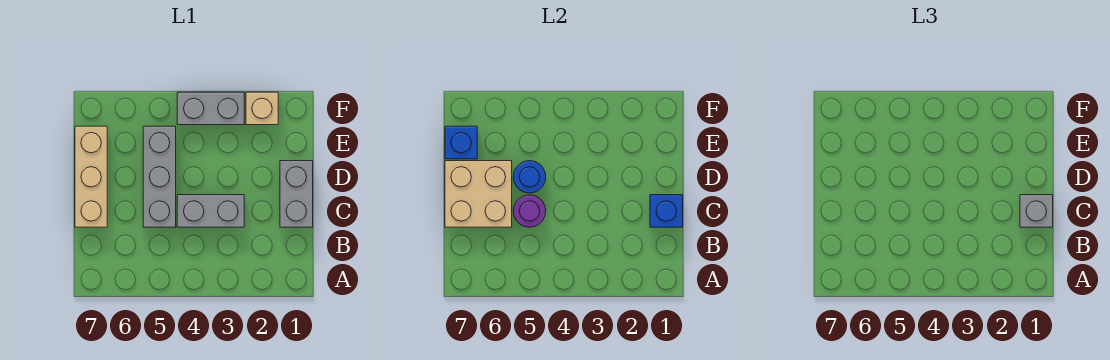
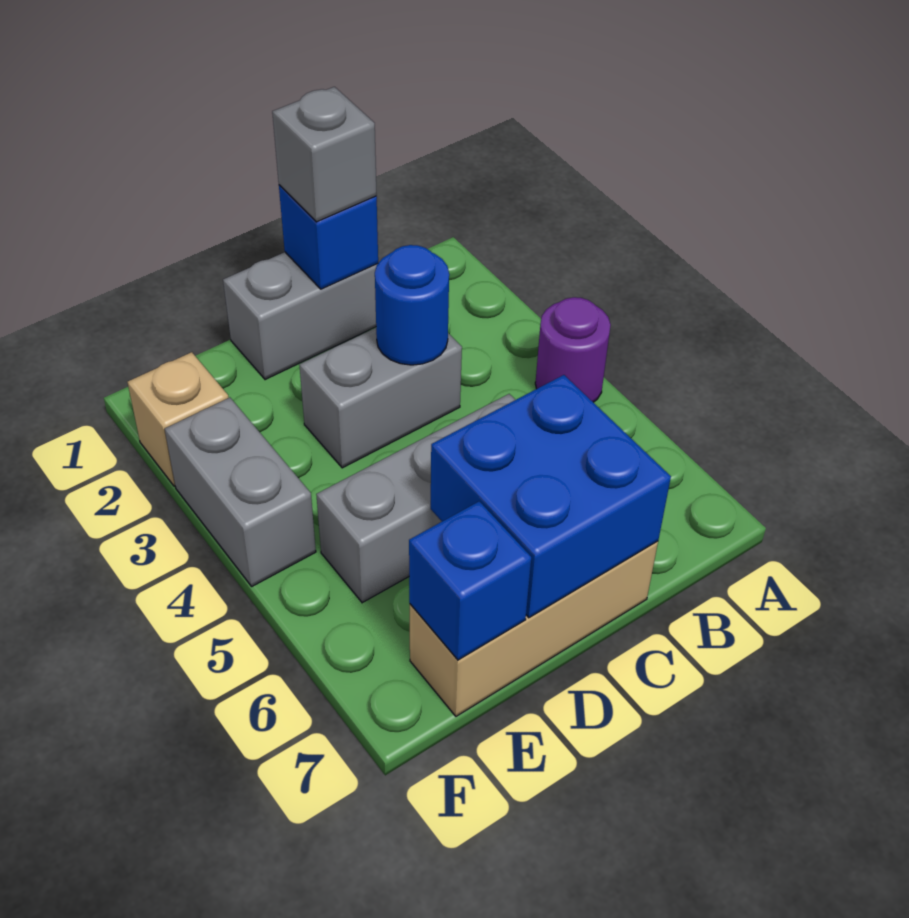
grey brick C3:C4 level 1 -> grey brick C3:D3 level 1
purple round brick C5 level 2 -> purple round brick A4 level 1
tan brick C6:D7 level 2 -> blue brick C6:D7 level 2
blue round brick D5 level 2 -> blue round brick C3 level 2

